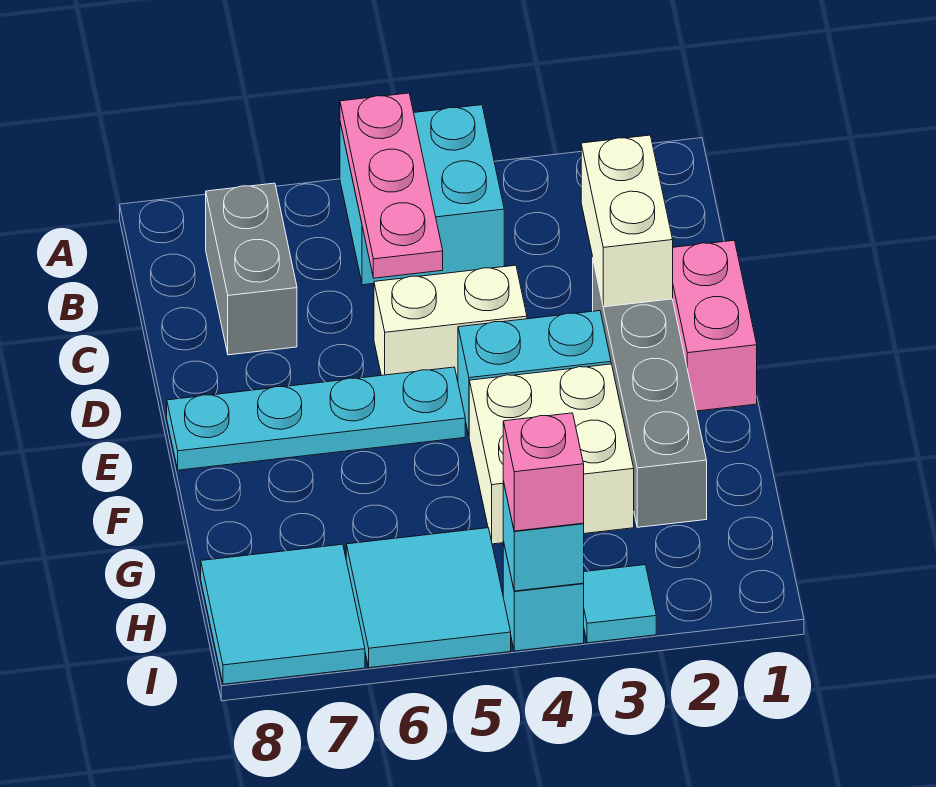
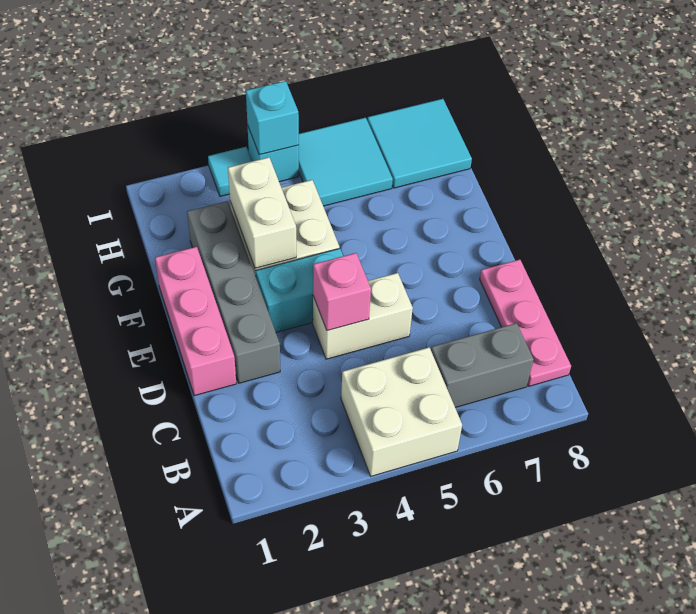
cyan brick A4:B5 level 1 -> white brick A4:B5 level 1
pink plate A5:C5 level 2 -> pink plate B8:D8 level 1
grey brick B7:C7 level 1 -> grey brick B6:B7 level 1
white brick C2:D2 level 2 -> white brick F3:G3 level 2
pink brick D1:E1 level 1 -> pink brick D1:F1 level 1
cyan plate E5:E8 level 1 -> none
pink brick I4 level 3 -> pink brick D4 level 2

